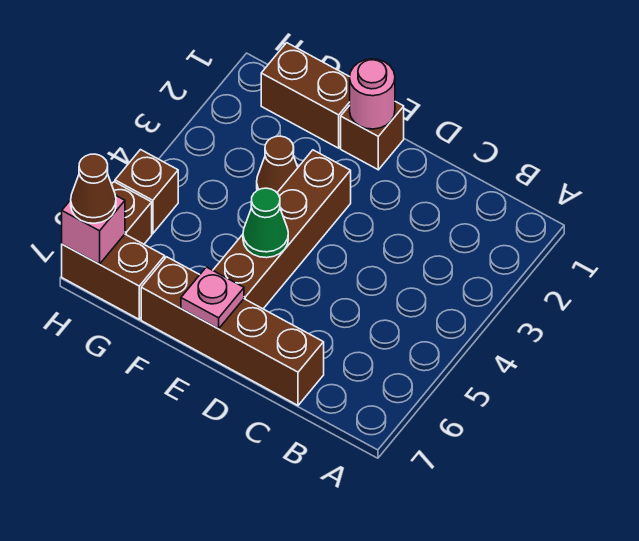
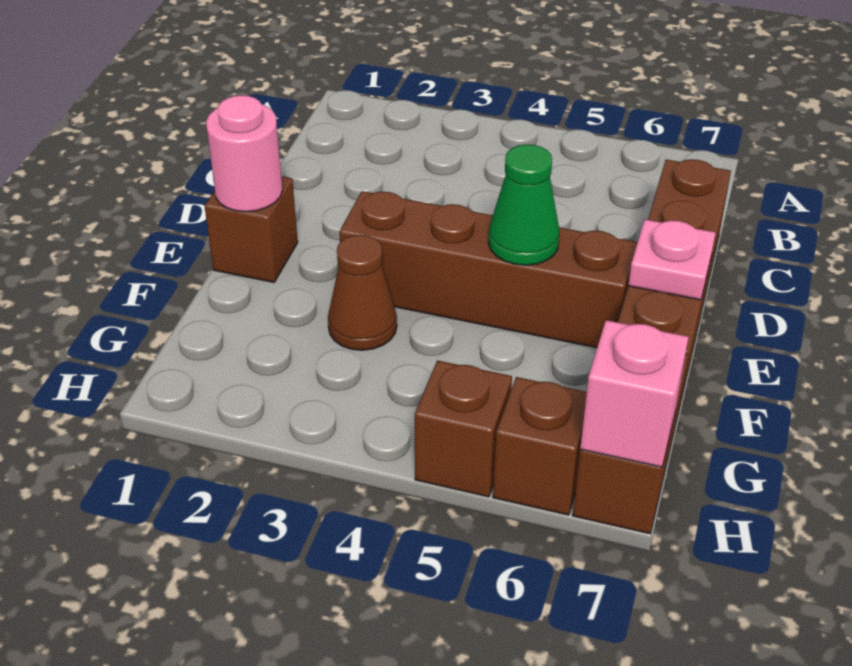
brown brick F1:G1 level 1 -> none
brown cone H7 level 3 -> none

